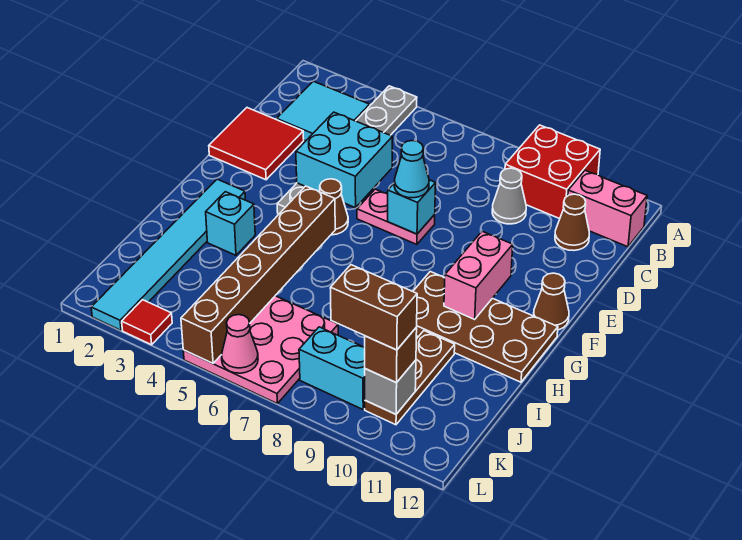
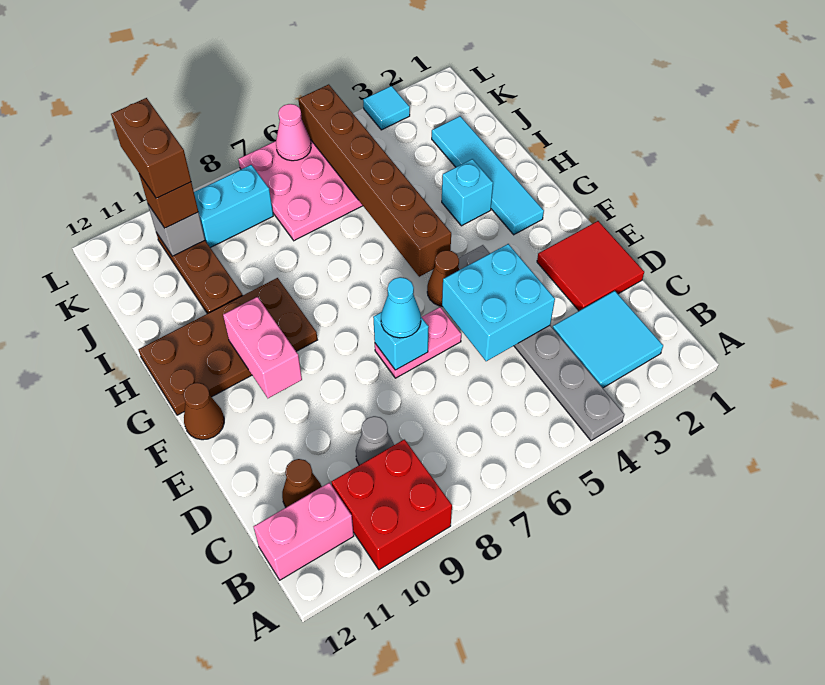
cyan tile G2:L2 level 1 -> cyan tile G2:J2 level 1
brown brick K9:K10 level 4 -> brown brick K10:L10 level 4
red tile L3 level 1 -> cyan tile L3 level 1

